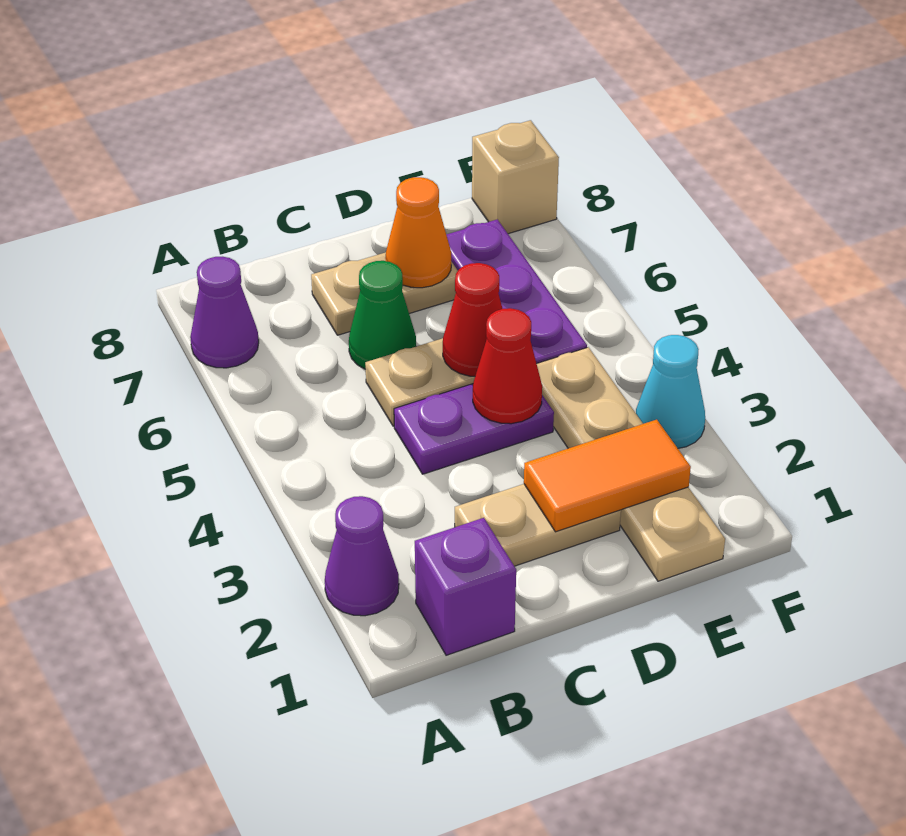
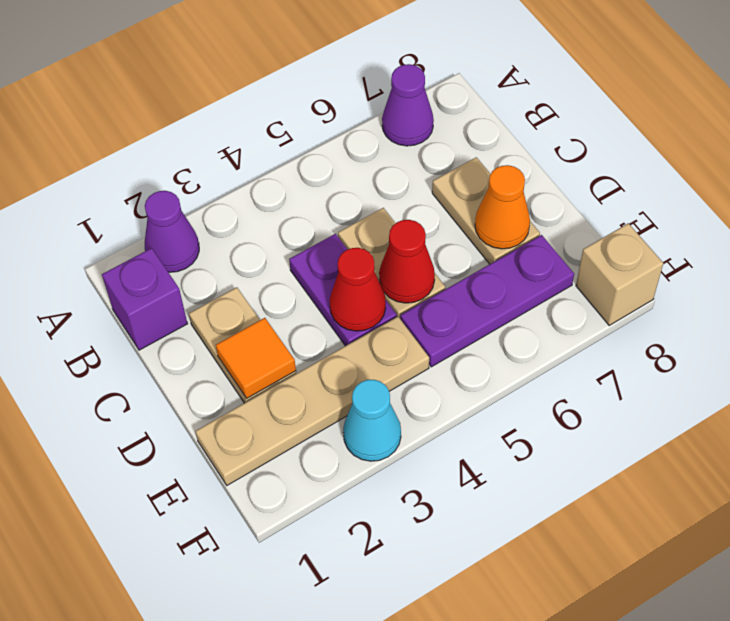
green cone C6 level 1 -> none
orange tile D2:E2 level 2 -> orange tile D2 level 2

